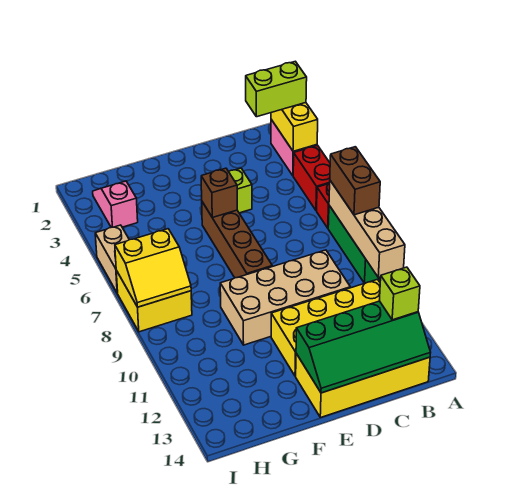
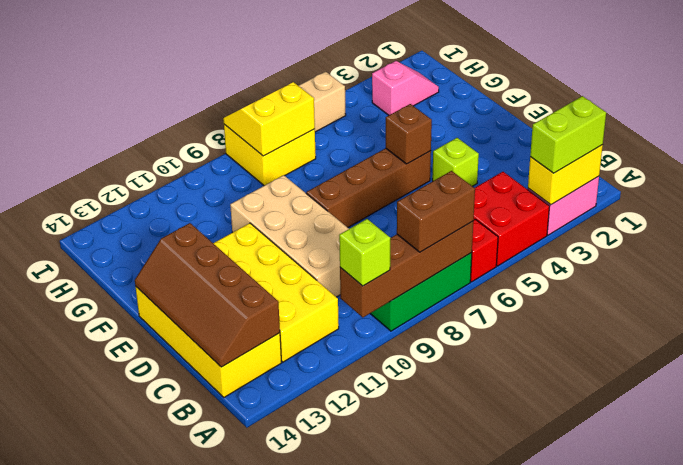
lime brick A2:B2 level 3 -> lime brick A2:A3 level 3
red brick A4:A5 level 1 -> red brick A4:B5 level 1
tan brick A7:A10 level 2 -> brown brick A7:A10 level 2
green slope B13:E14 level 2 top 13 -> brown slope B13:E14 level 2 top 13
lime brick B13 level 3 -> lime brick A10 level 3
yellow slope H7:I8 level 2 top 7 -> yellow slope H7:I8 level 2 top H

